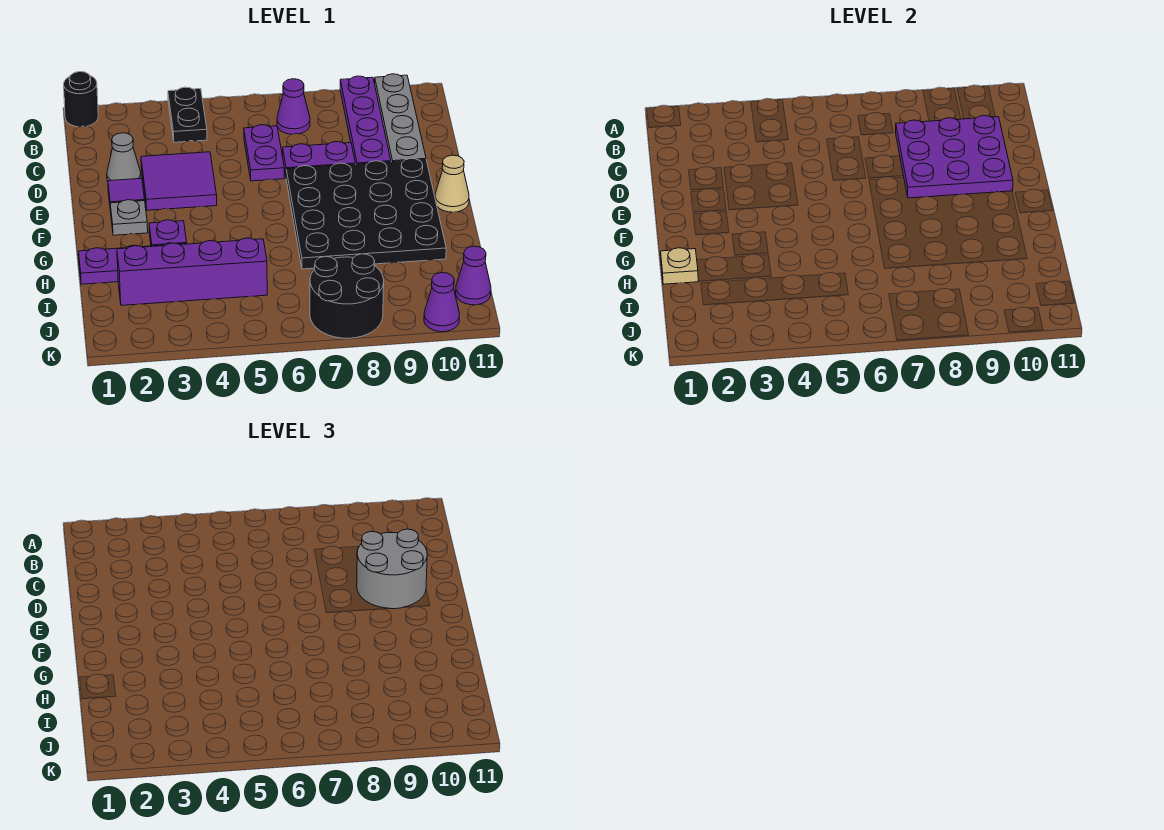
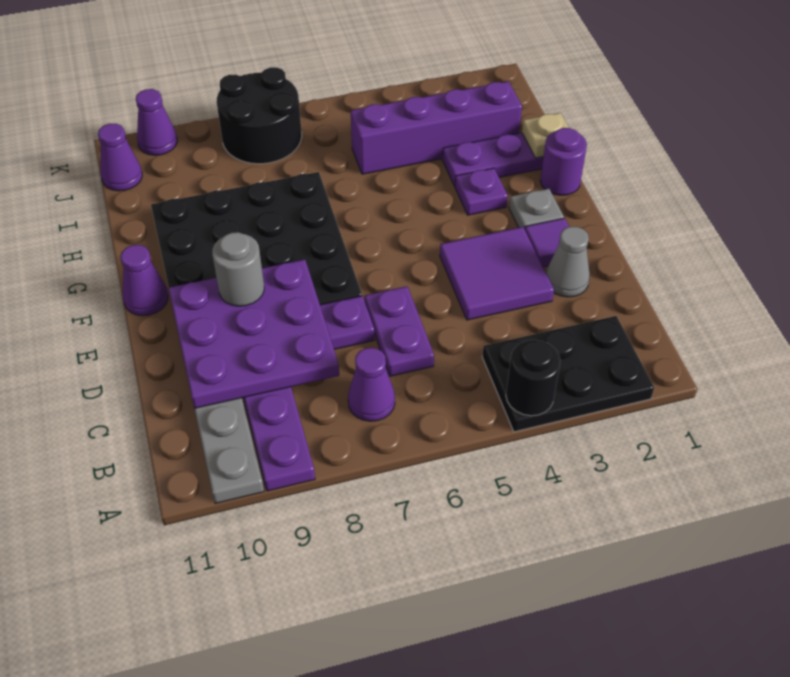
black round brick A1 level 1 -> black round brick A4 level 2
black plate A4:B4 level 1 -> black plate A2:B4 level 1
grey round brick D9:E10 level 3 -> grey round brick E9 level 3
tan cone F11 level 1 -> purple cone F11 level 1
none -> purple round brick G1 level 1

